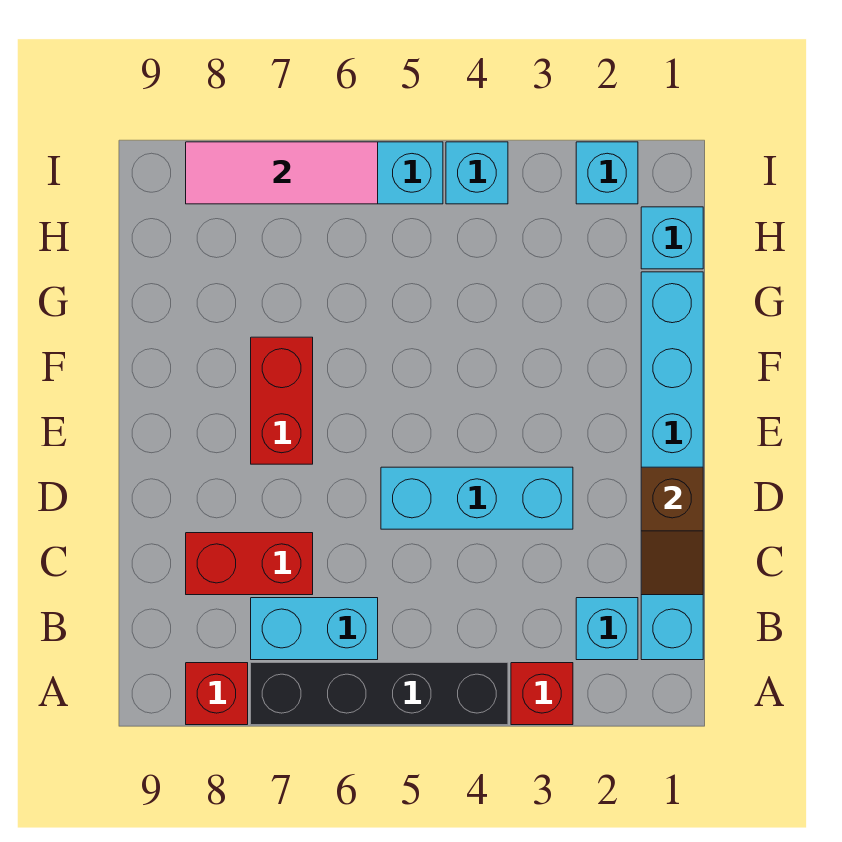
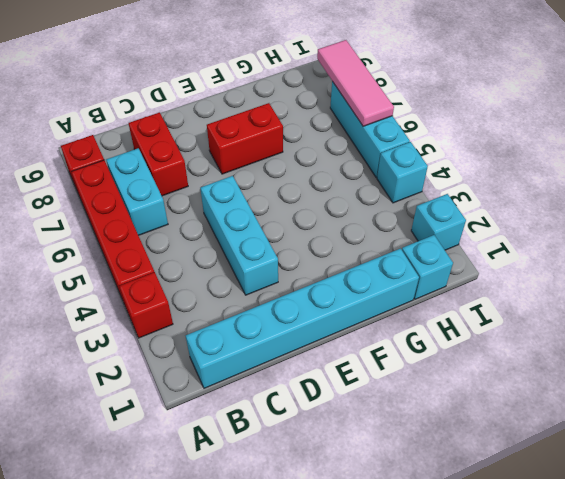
black brick A4:A7 level 1 -> red brick A4:A7 level 1
cyan brick B2 level 1 -> none
brown slope C1:D1 level 2 top D -> none

